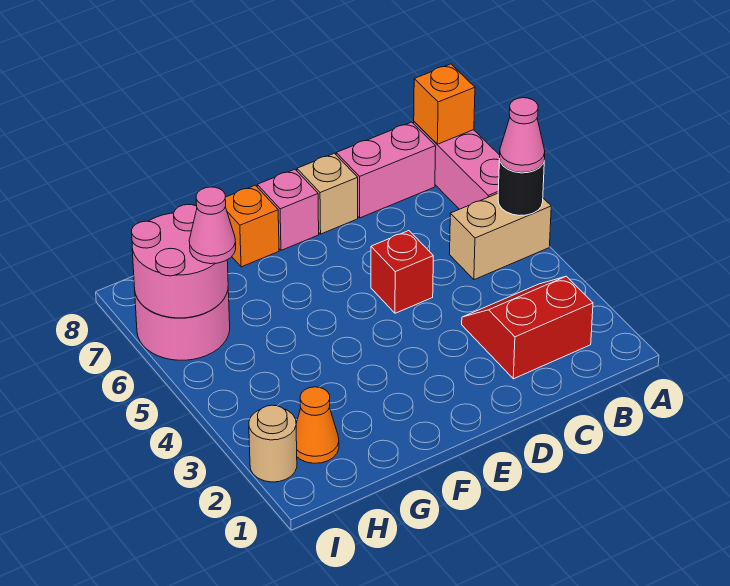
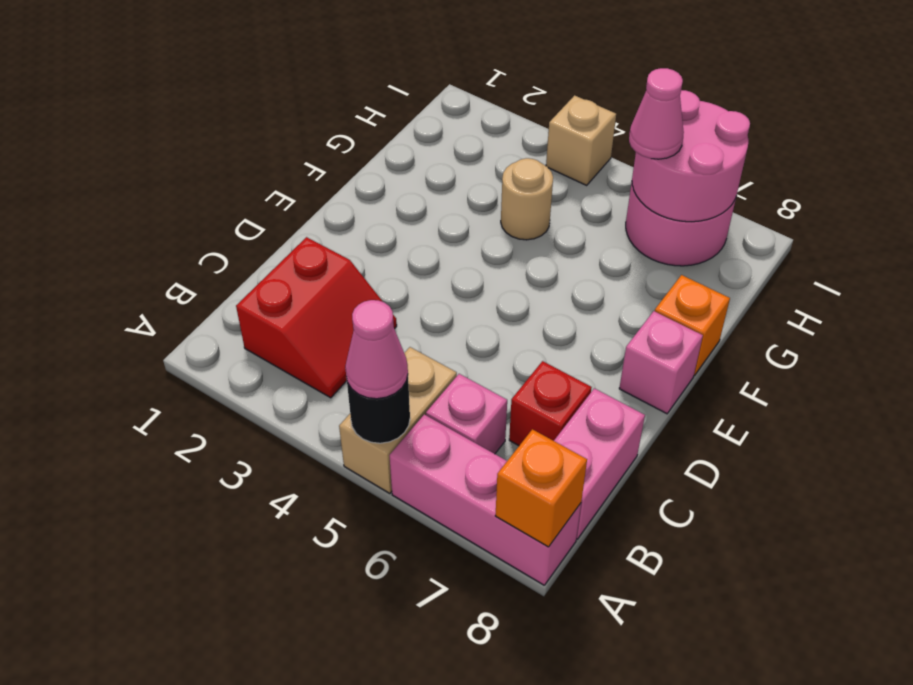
none -> pink brick B6 level 1
red brick D5 level 1 -> red brick C7 level 1
tan brick D8 level 1 -> tan brick I4 level 1
orange cone H2 level 1 -> none
tan round brick I2 level 1 -> tan round brick G4 level 1

